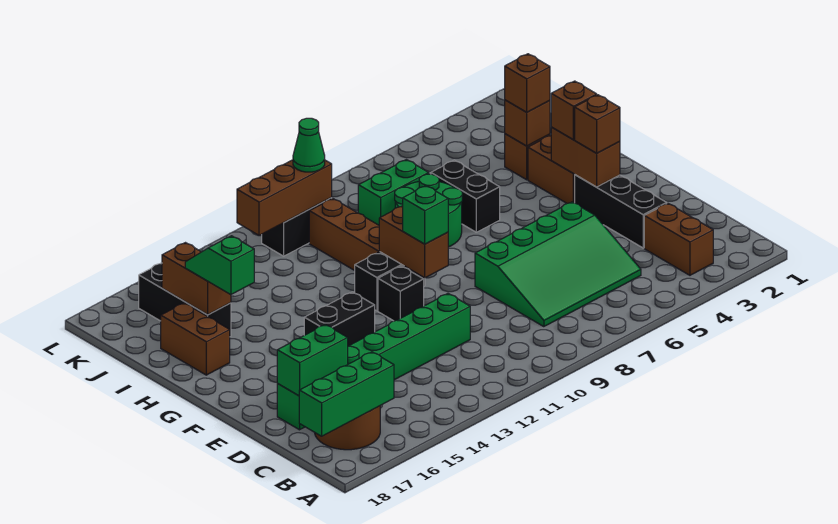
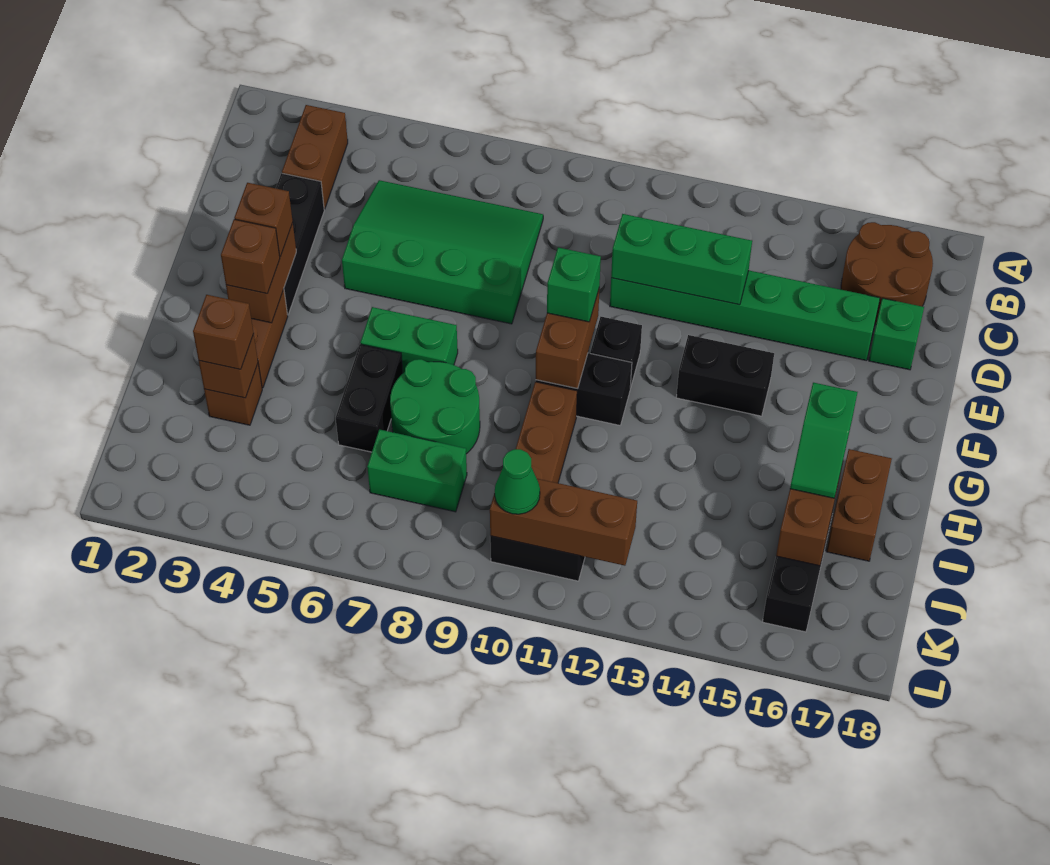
green brick B16:B18 level 2 -> green brick D11:D13 level 2
green brick D16:D17 level 2 -> green brick G6:G7 level 1

